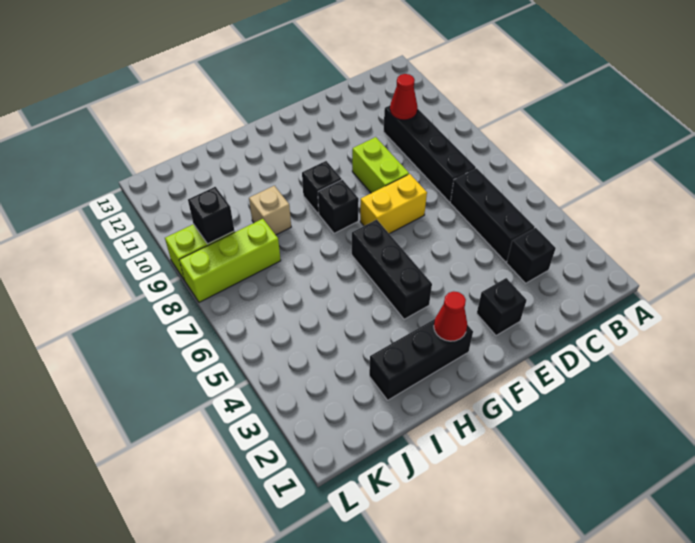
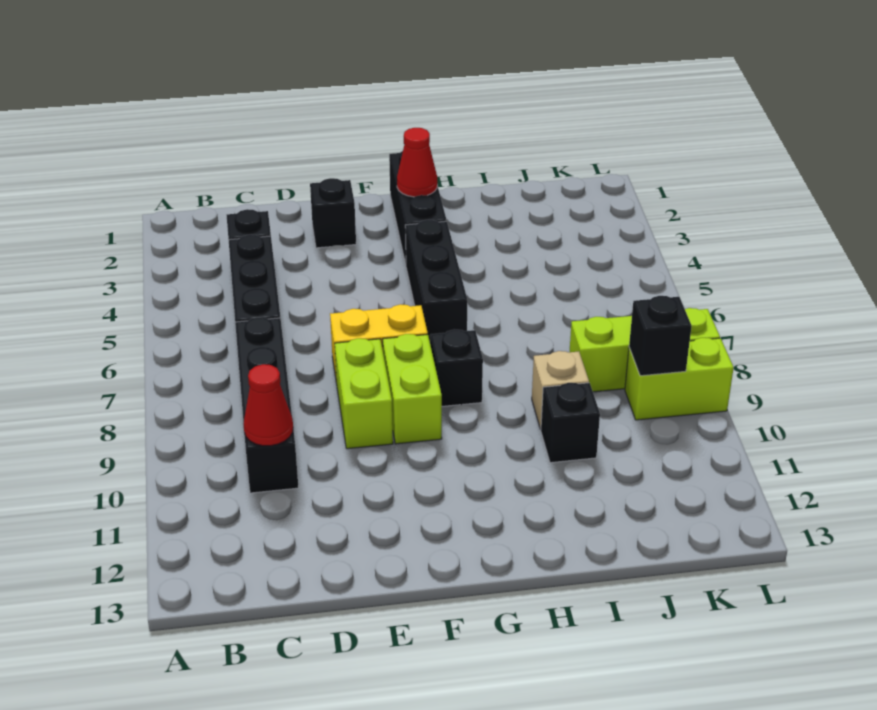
none -> lime brick F8:F9 level 1
black brick G2:I2 level 1 -> black brick G1:G3 level 1
black brick G9 level 1 -> black brick I10 level 1

